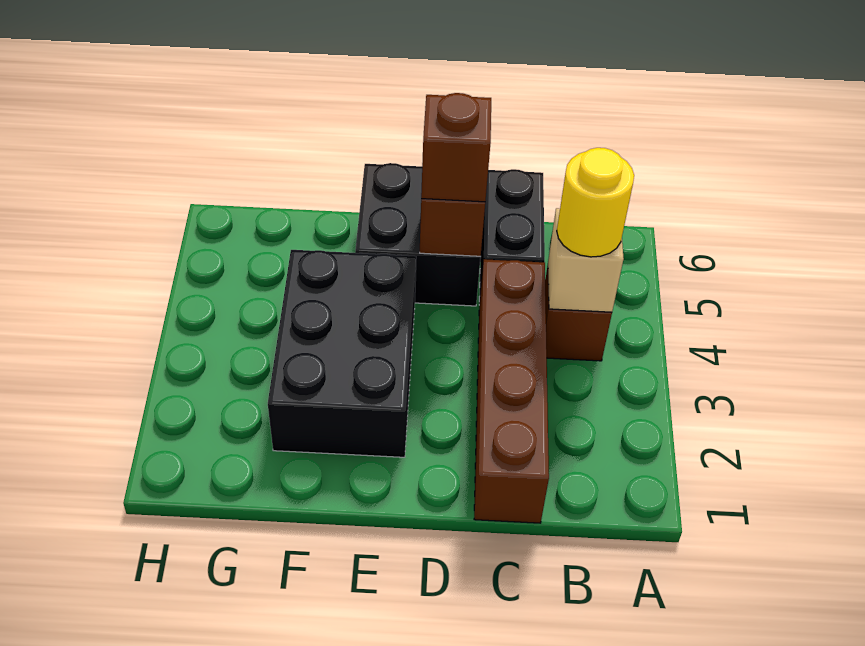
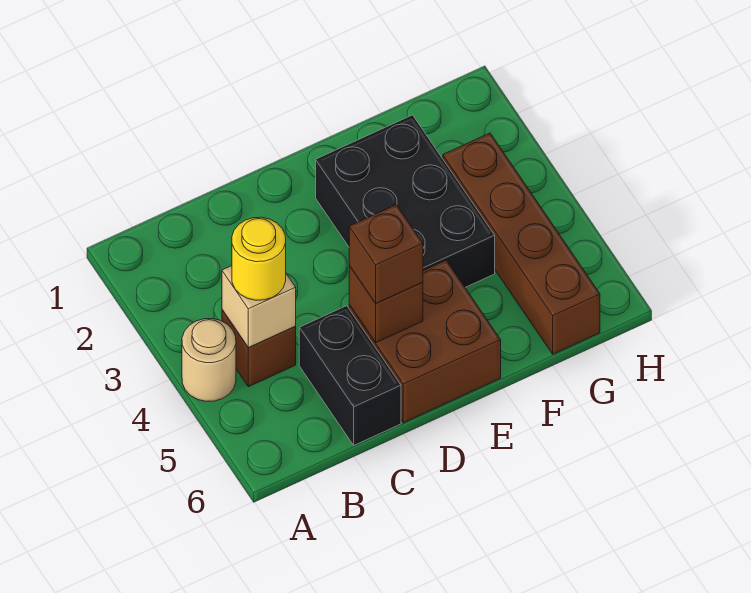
none -> tan round brick A4 level 1
brown brick C1:C4 level 1 -> brown brick G3:G6 level 1
black brick D5:E6 level 1 -> brown brick D5:E6 level 1

